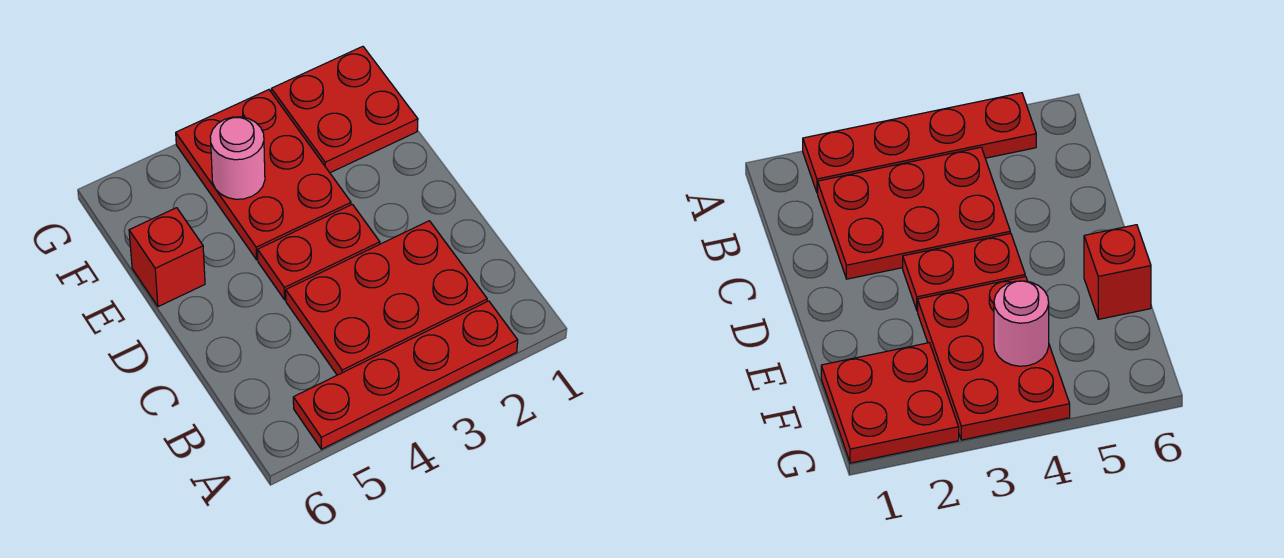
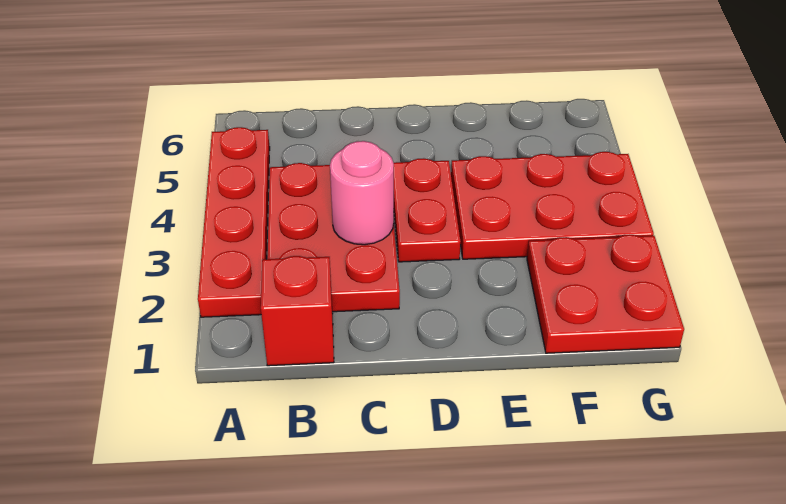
red brick E6 level 1 -> red brick B1 level 1
pink round brick F4 level 2 -> pink round brick C3 level 2

